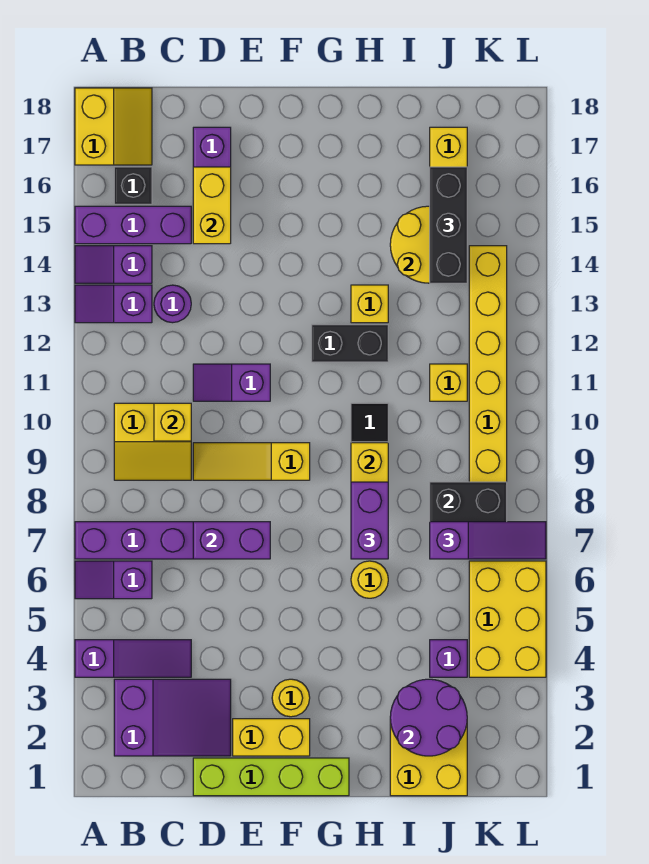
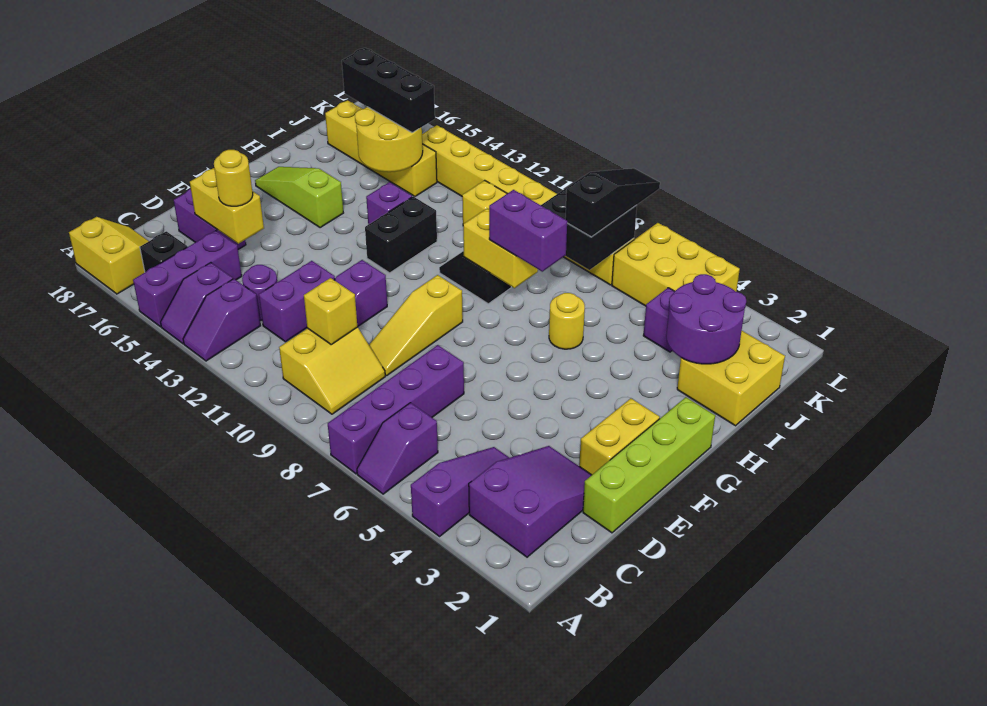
purple brick D7:E7 level 2 -> purple brick C12:D12 level 1
yellow round brick F3 level 1 -> yellow round brick D15 level 3
none -> lime slope G15:G17 level 1 top 15
yellow brick H13 level 1 -> purple brick H13 level 1
purple slope J7:L7 level 3 top J -> black slope J7:L7 level 3 top J

